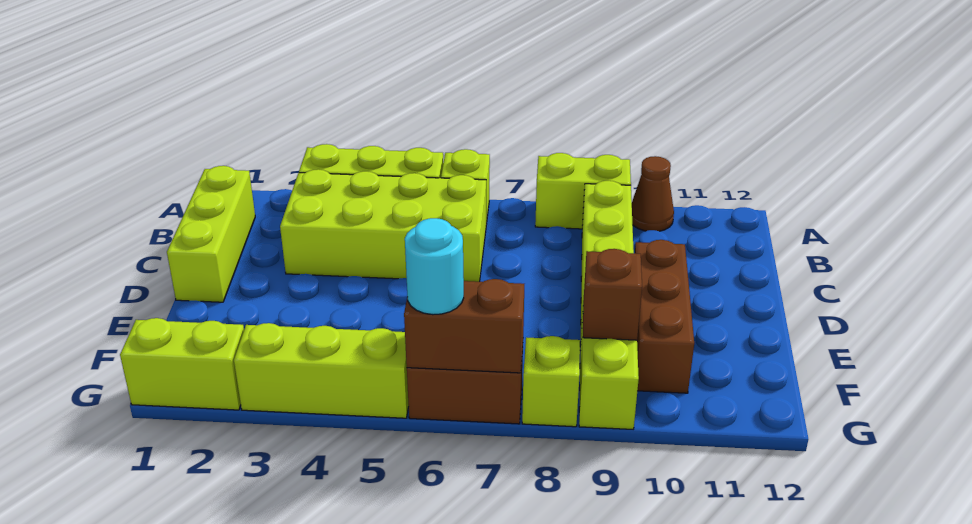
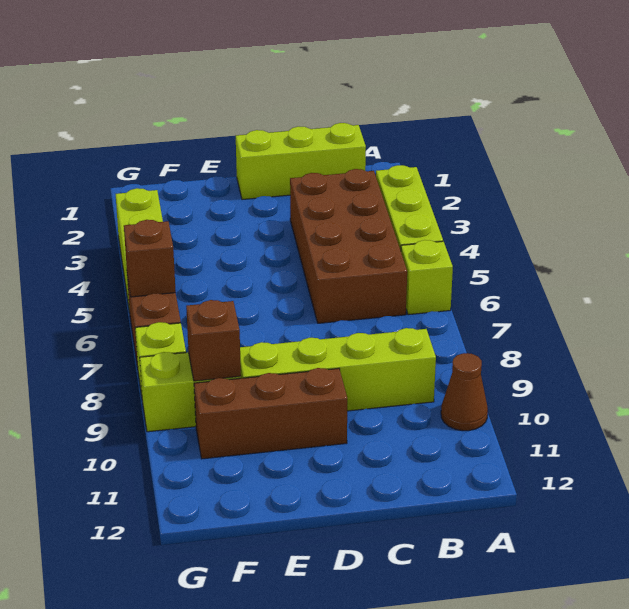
lime brick A8:A9 level 1 -> none
lime brick B3:C6 level 1 -> brown brick B3:C6 level 1
lime brick G1:G2 level 1 -> none
brown brick G6:G7 level 2 -> brown brick G6 level 2
cyan round brick G6 level 3 -> none

